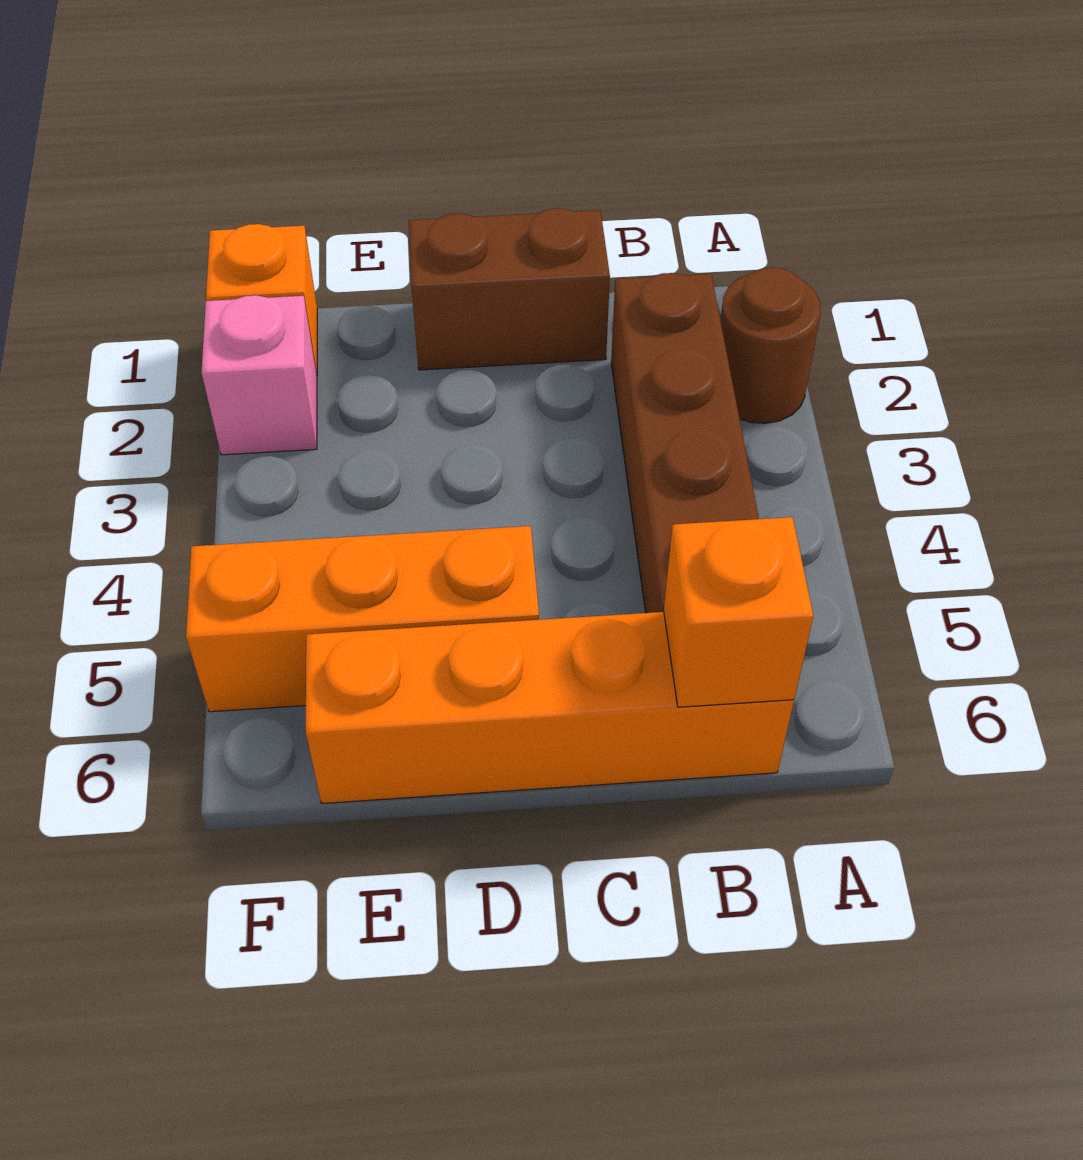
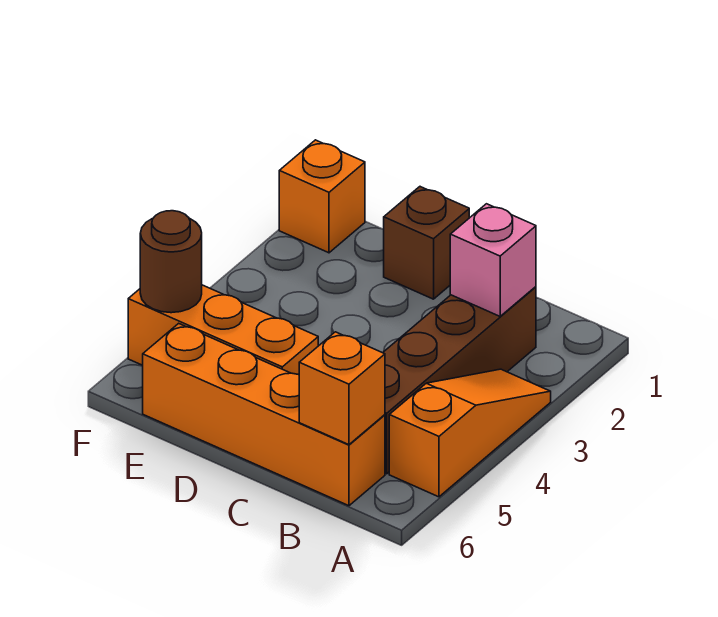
brown round brick A2 level 1 -> brown round brick F5 level 2
none -> orange slope A3:A5 level 1 top 5
brown brick C1:D1 level 1 -> brown brick D1 level 1
pink brick F2 level 1 -> pink brick B2 level 2

